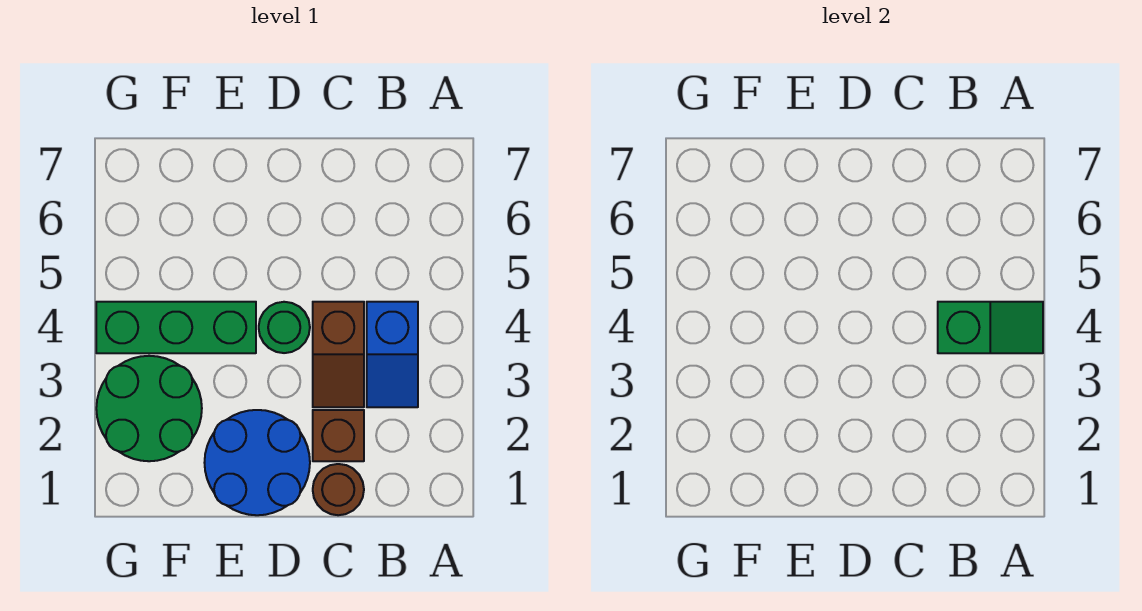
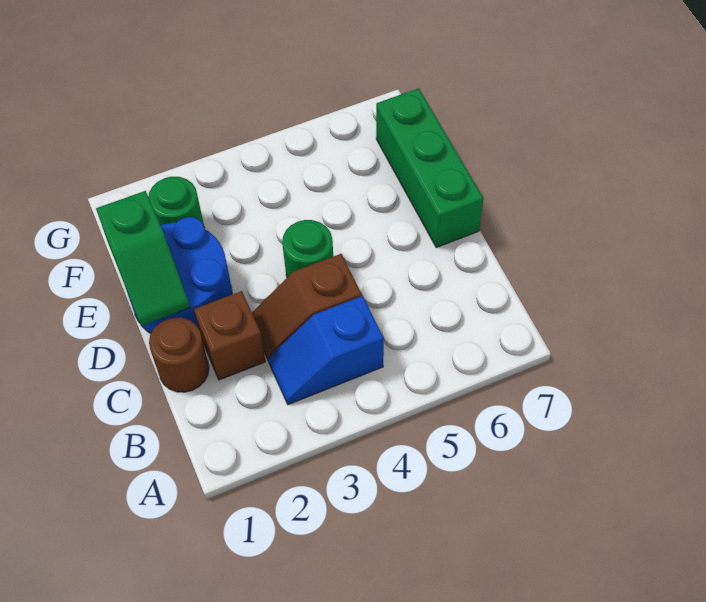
green slope A4:B4 level 2 top B -> green slope D1:E1 level 2 top E
green brick E4:G4 level 1 -> green brick D7:F7 level 1
green round brick F2:G3 level 1 -> green round brick F2 level 1

